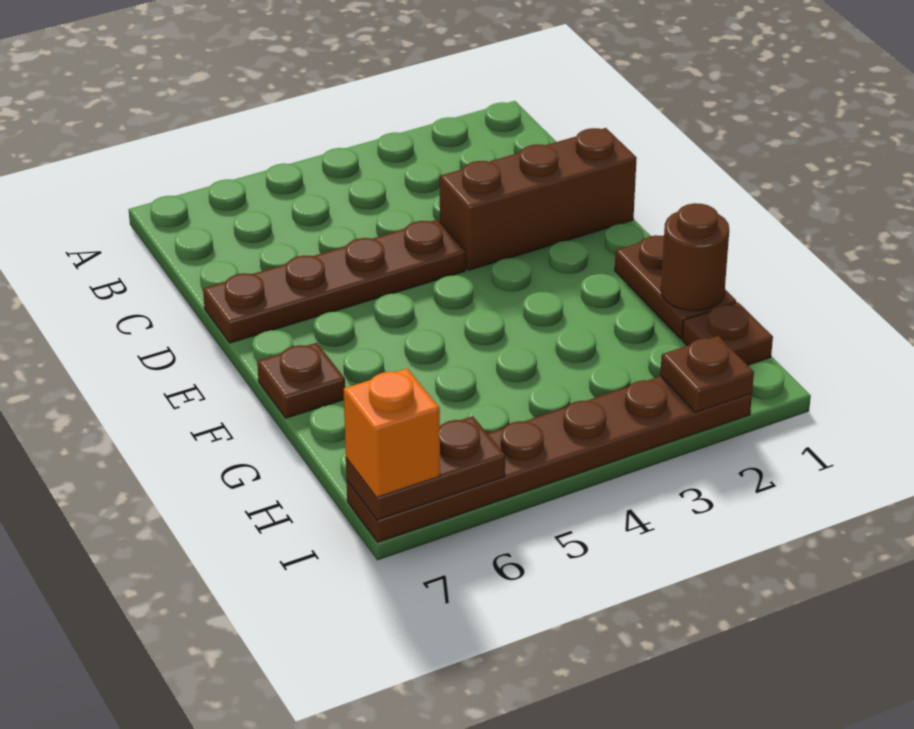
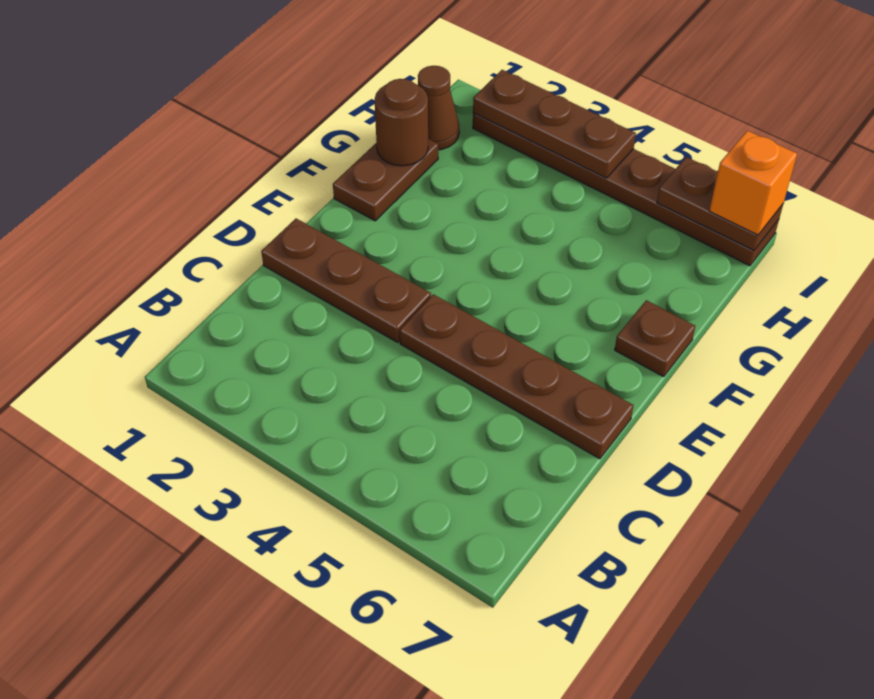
brown brick D1:D3 level 1 -> brown plate D1:D3 level 1
brown plate H1 level 1 -> brown cone H1 level 1
brown plate I2 level 2 -> brown plate I2:I4 level 2

